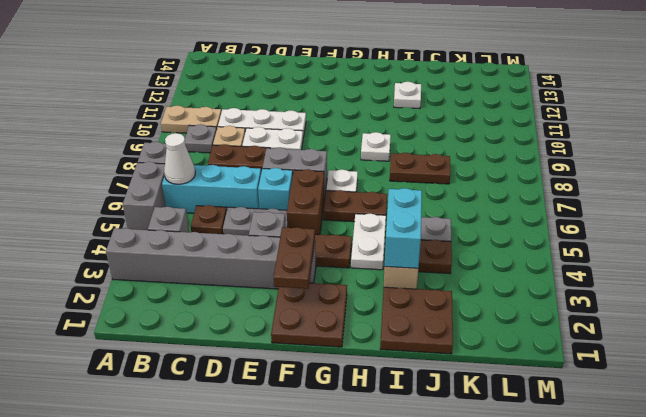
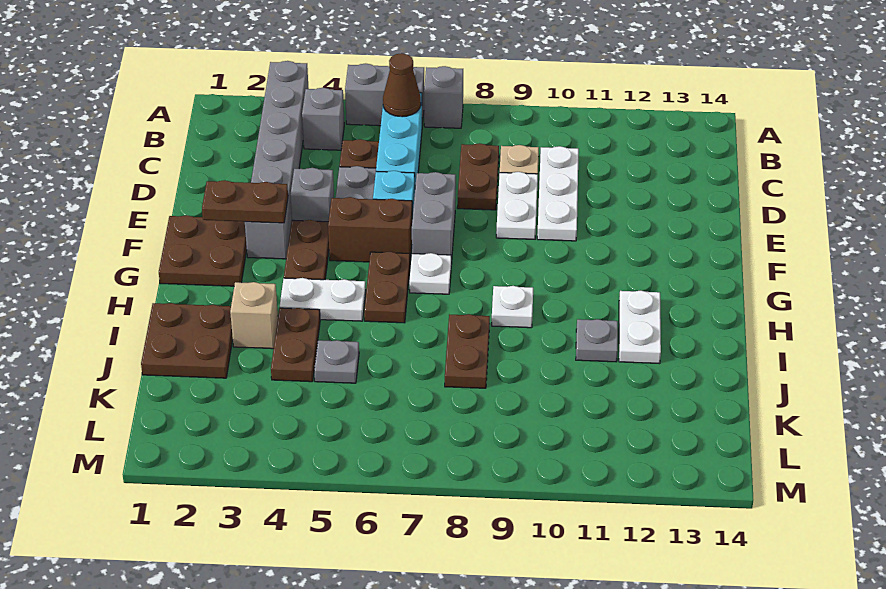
tan plate A10:B10 level 1 -> none
white cone B6 level 2 -> brown cone B6 level 2
grey plate B9 level 1 -> grey plate I11 level 1
cyan brick I3:I4 level 2 -> none
white plate I12 level 1 -> white plate H12:I12 level 1

